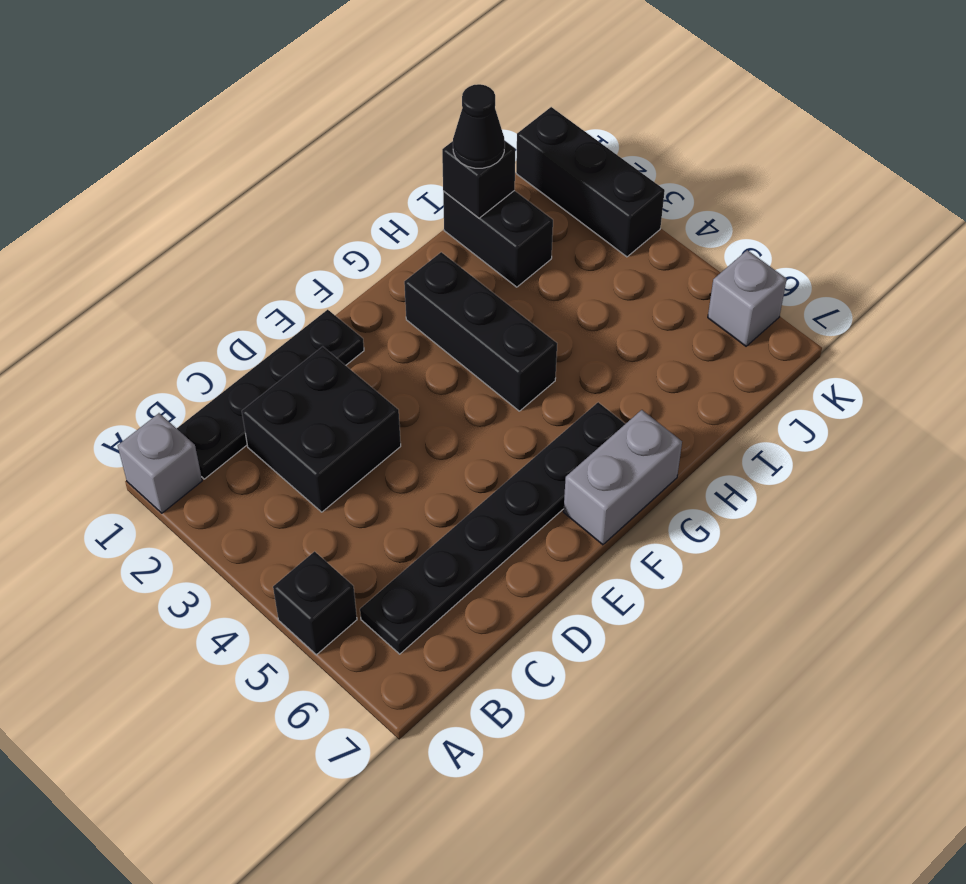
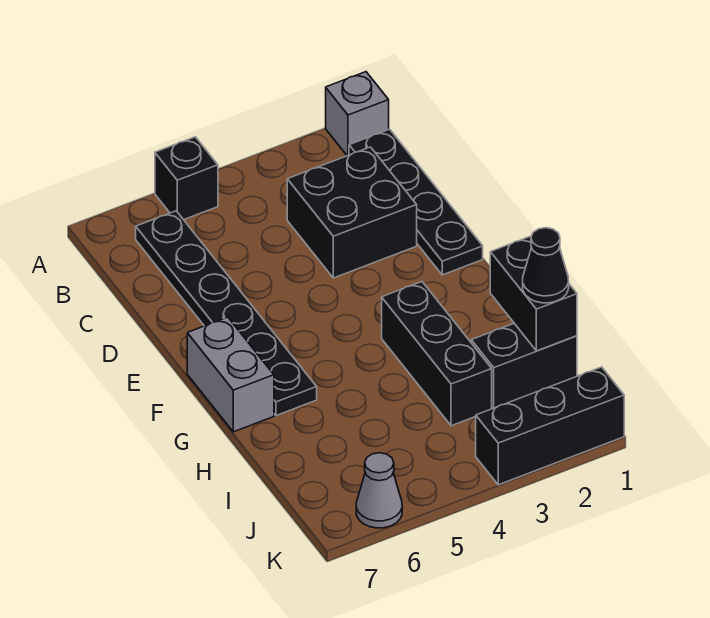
black brick G2:G4 level 1 -> black brick G3:I3 level 1
black brick I1 level 2 -> black brick H1:I1 level 2
grey brick K6 level 1 -> grey cone K6 level 1

